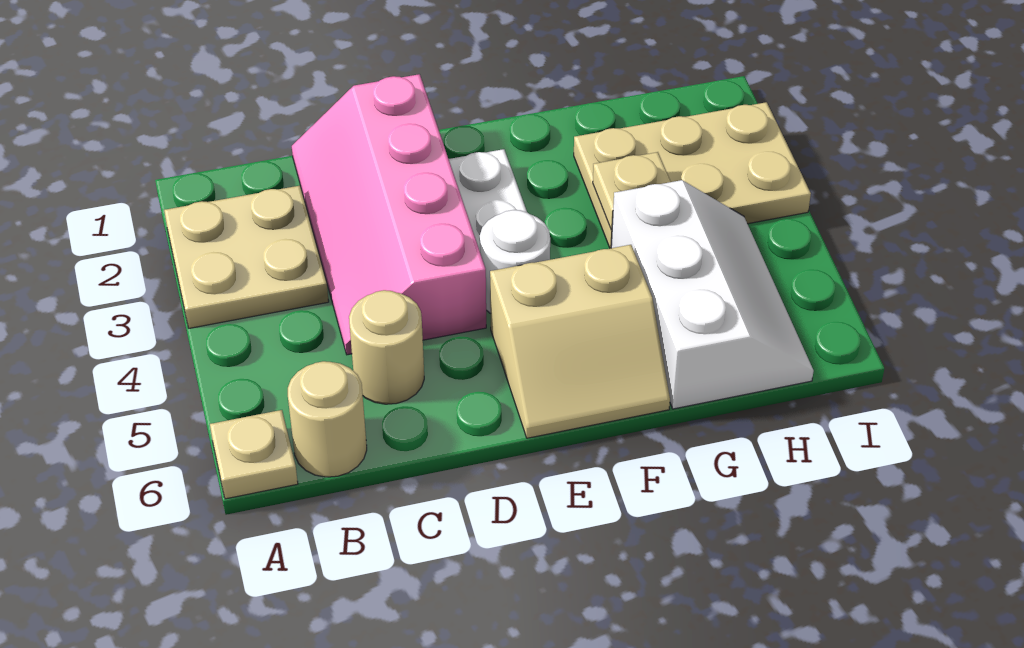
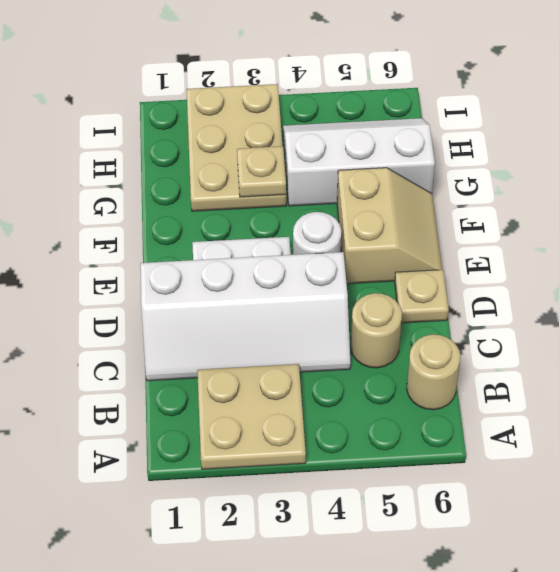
tan plate A6 level 1 -> tan plate D6 level 1
pink slope C1:D4 level 1 top D -> white slope C1:D4 level 1 top D

